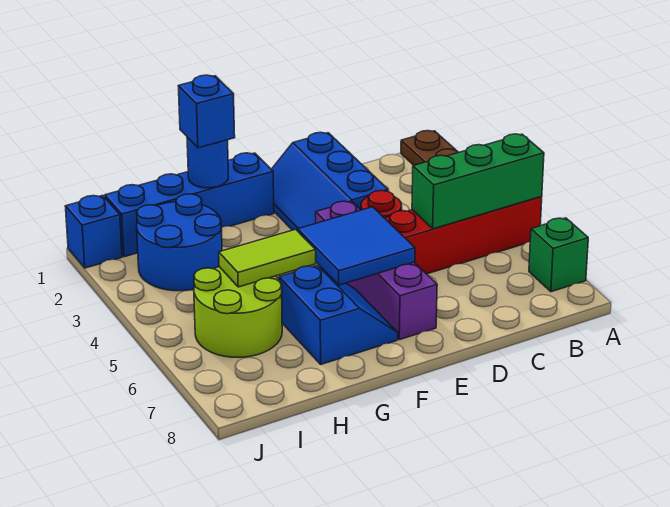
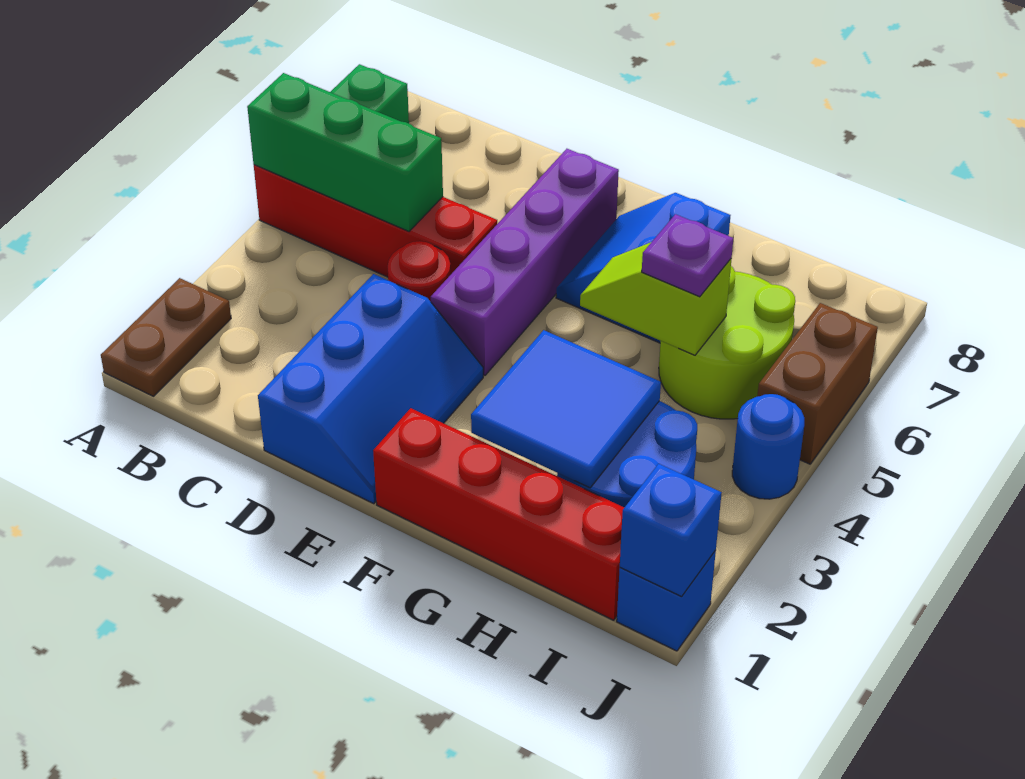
blue tile E5:F6 level 2 -> blue tile G2:H3 level 2
blue brick F1:I1 level 1 -> red brick F1:I1 level 1
blue round brick G1 level 2 -> blue round brick J4 level 1
blue brick G1 level 3 -> blue brick J1 level 2
lime tile G5:H5 level 2 -> lime slope G5:H5 level 2 top H
none -> purple plate H5 level 3
none -> brown brick J5:J6 level 1

